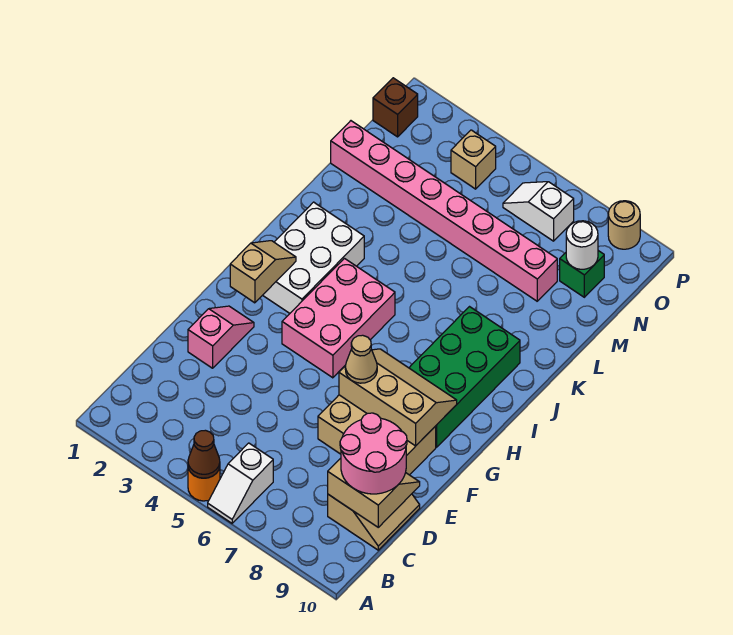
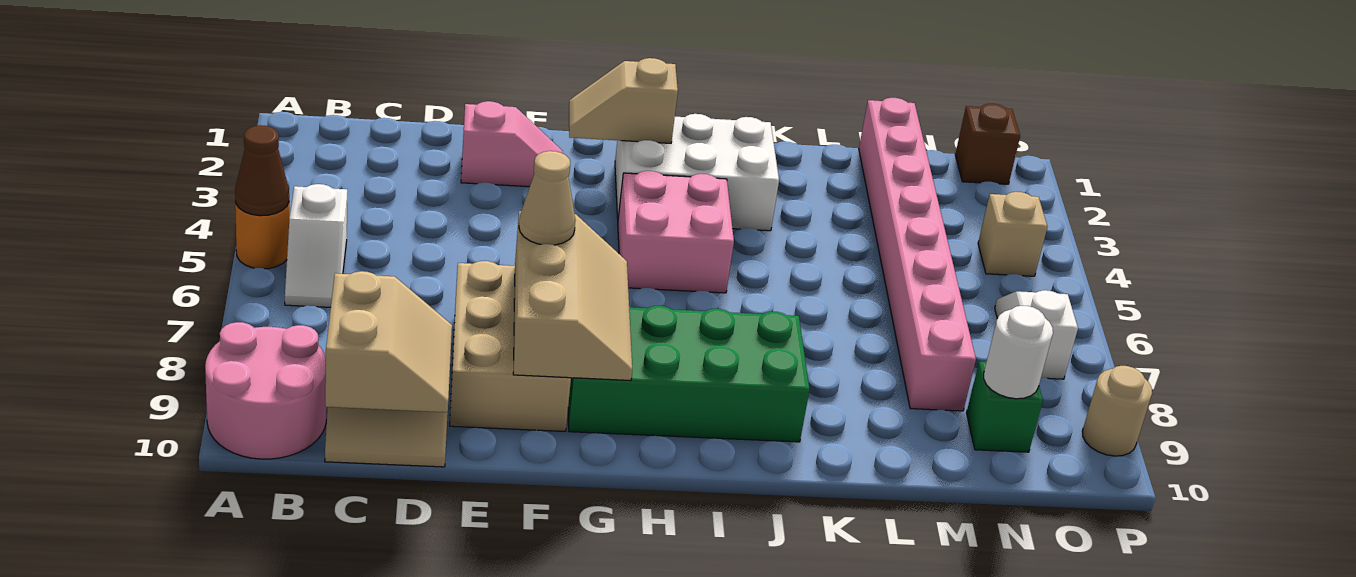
white slope A6:B6 level 1 top B -> white slope B5:B6 level 1 top 5
pink round brick C9:D10 level 3 -> pink round brick A9:B10 level 1
tan slope G2:H2 level 2 top G -> tan slope G2:H2 level 2 top H
pink brick G4:I5 level 1 -> pink brick H4:I5 level 1

